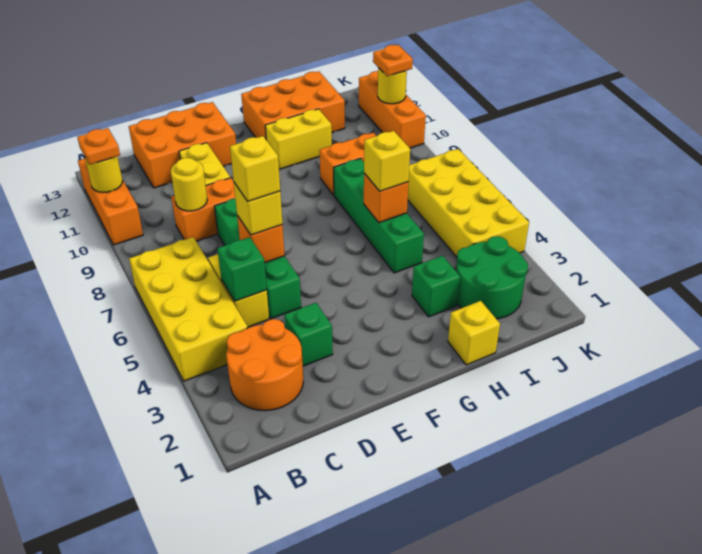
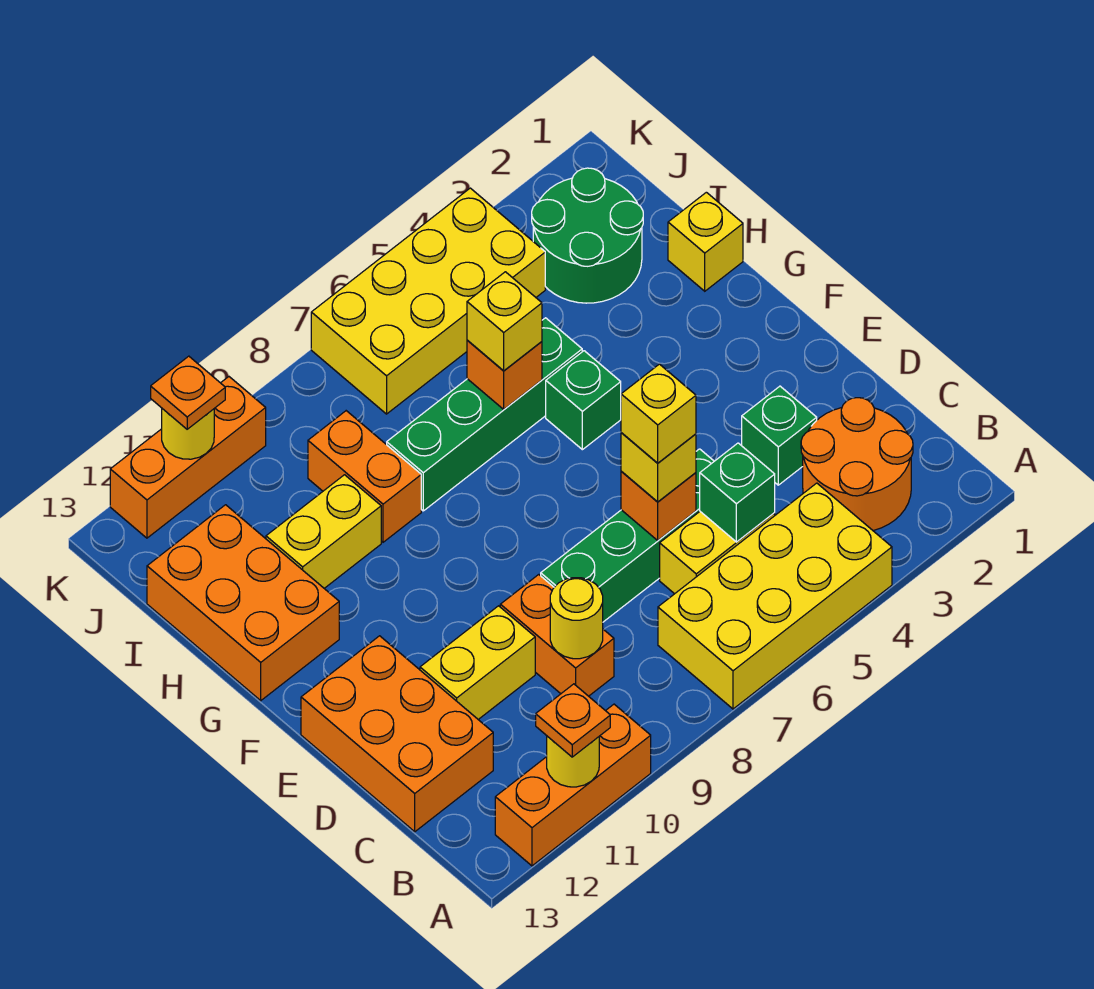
yellow brick G11:H11 level 1 -> yellow brick H10:H11 level 1
green brick H3 level 1 -> green brick G5 level 1

